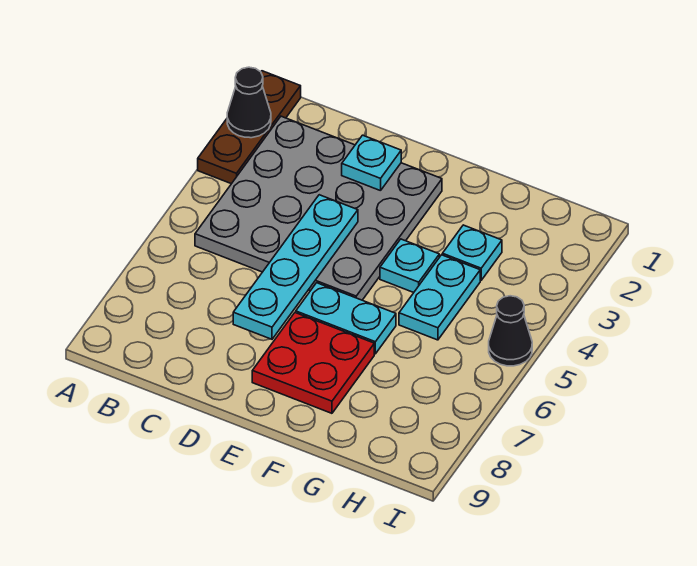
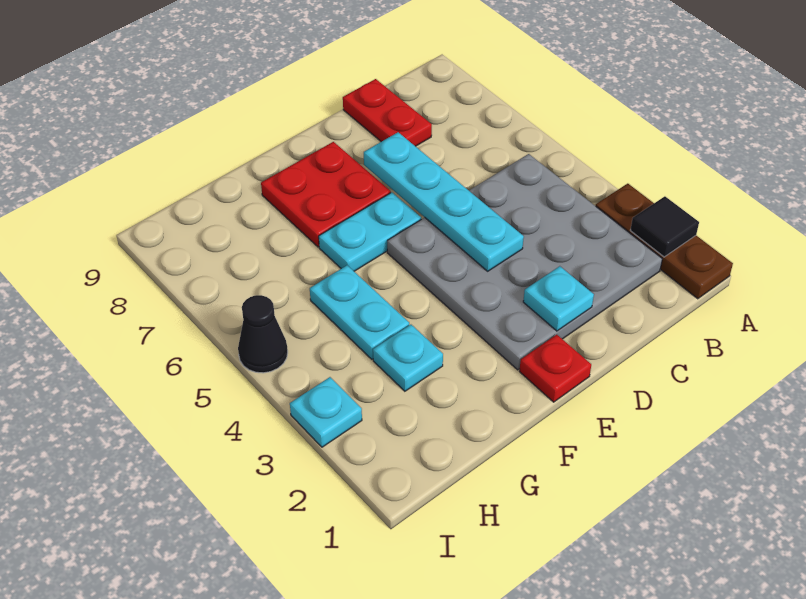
black cone A2 level 2 -> black tile A2 level 2
none -> red plate C8:C9 level 1
none -> red plate E1 level 1
cyan plate F4 level 1 -> cyan plate I3 level 1

